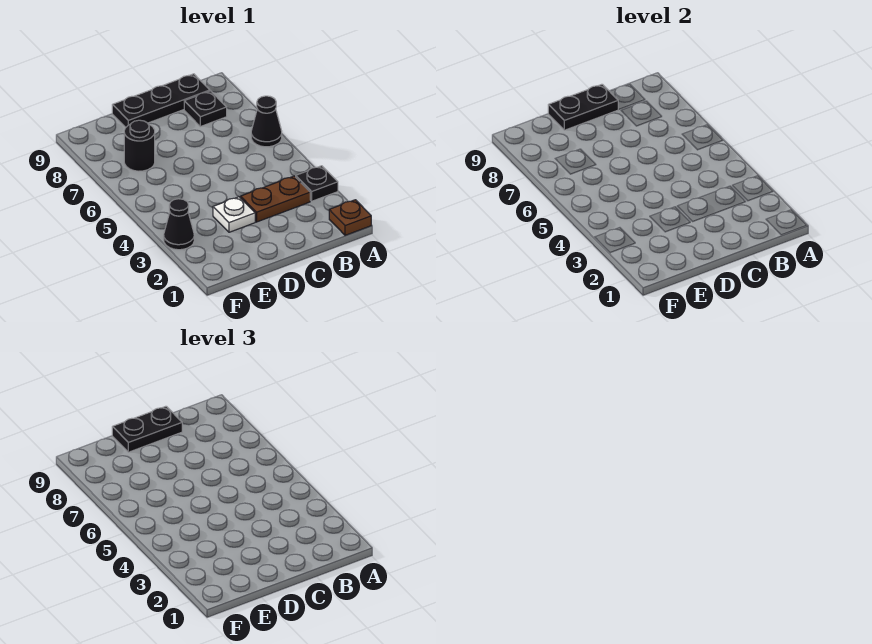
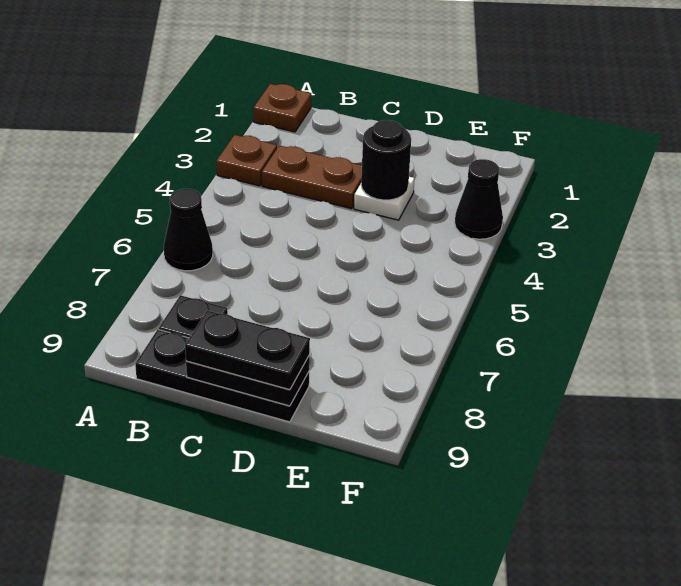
black plate A3 level 1 -> brown plate A3 level 1
black round brick E7 level 1 -> black round brick D3 level 2

